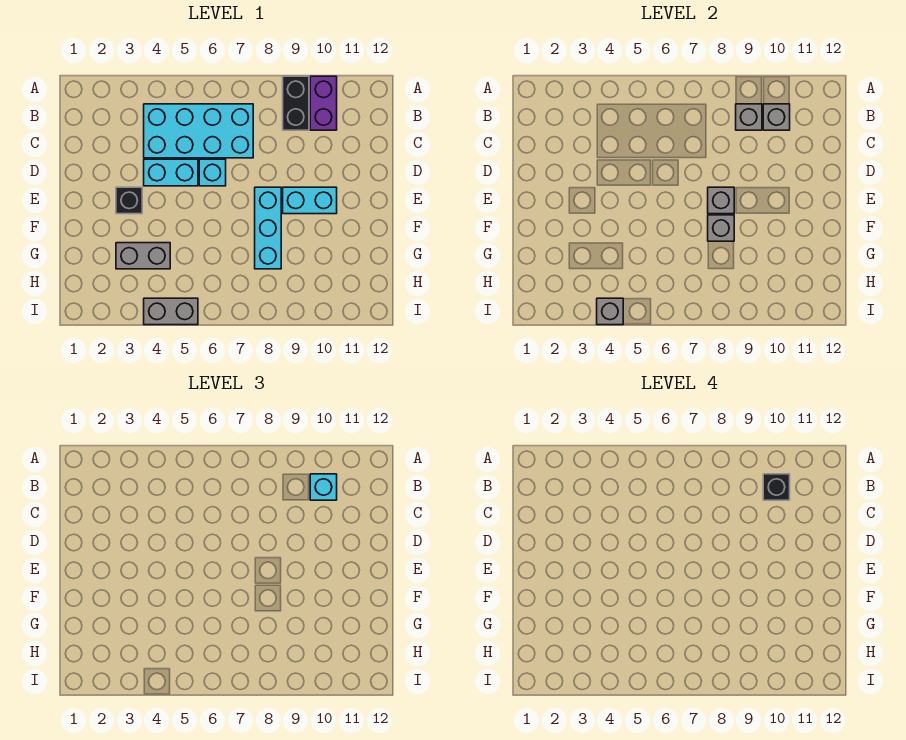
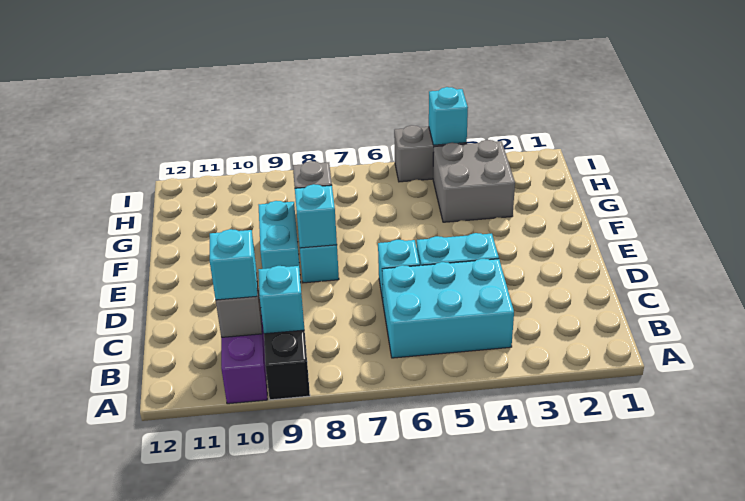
cyan brick B4:C7 level 1 -> cyan brick B4:C6 level 1
grey brick B9 level 2 -> cyan brick B9 level 2
black brick B10 level 4 -> none
black brick E3 level 1 -> none
grey brick E8 level 2 -> cyan brick E8 level 2
cyan brick E9:E10 level 1 -> cyan brick E9:F9 level 1
grey brick G3:G4 level 1 -> grey brick G3:H4 level 1
grey brick I4 level 2 -> cyan brick I4 level 2

